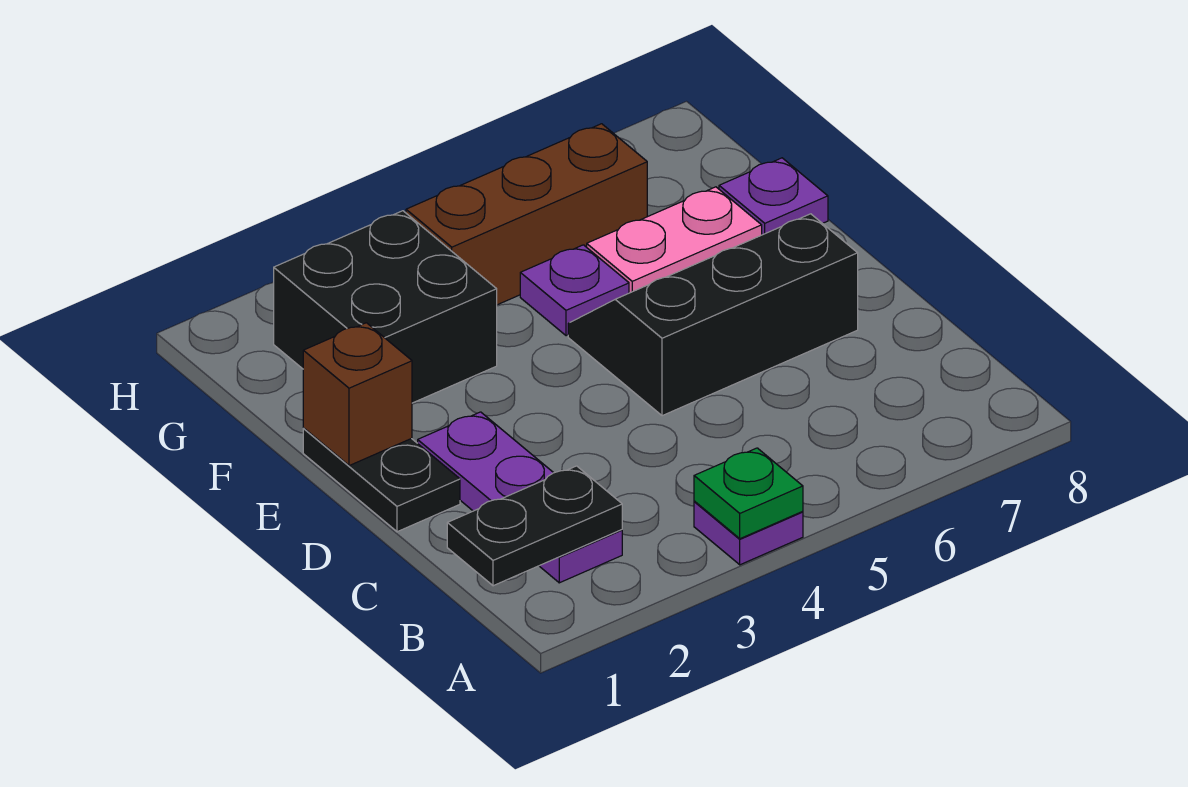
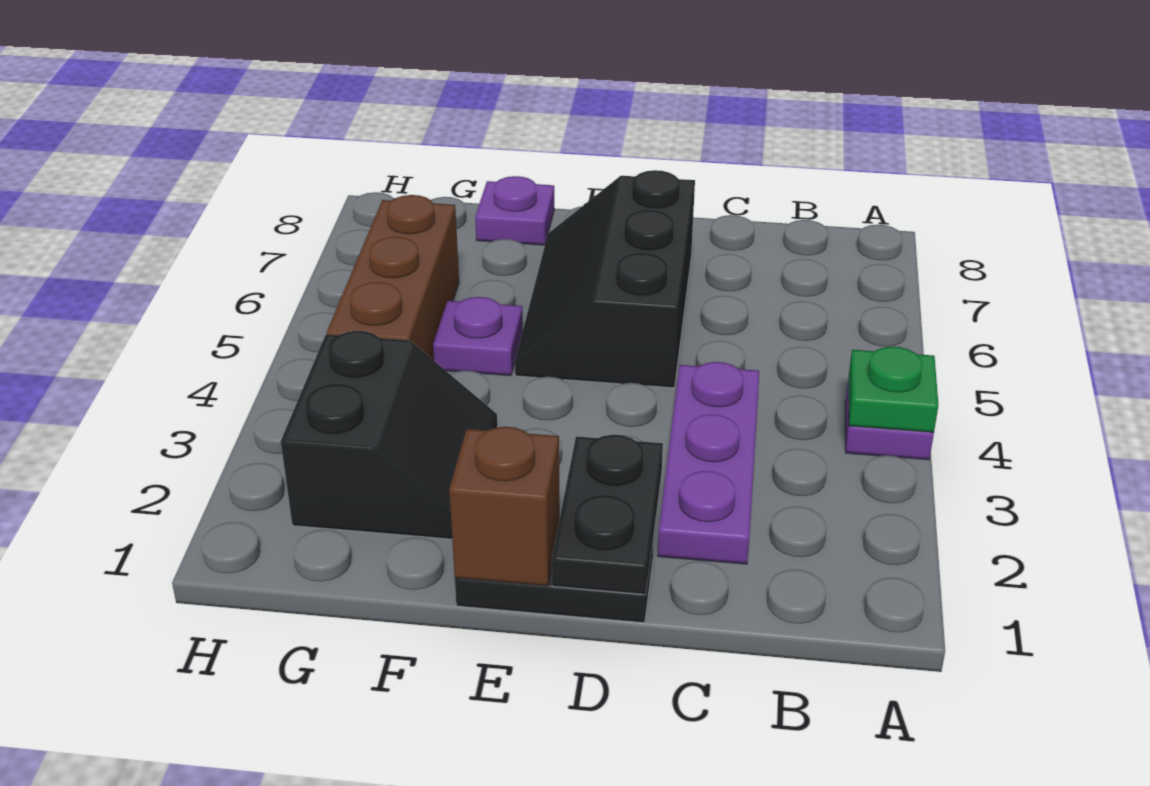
black plate B1:B2 level 2 -> black plate D1:D2 level 2
purple plate B2:D2 level 1 -> purple plate C2:C4 level 1
black brick F2:G3 level 1 -> black slope F2:G3 level 1 top G
pink plate F6:F7 level 1 -> none

